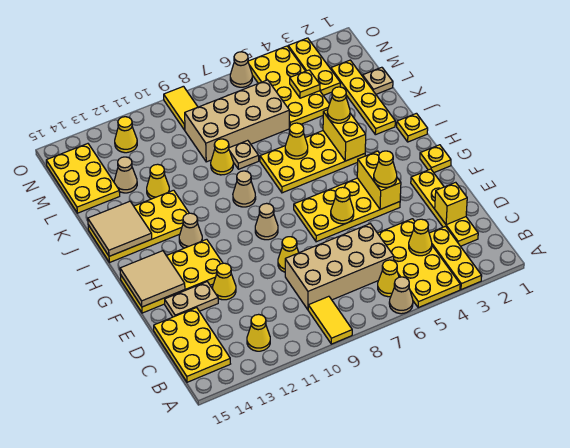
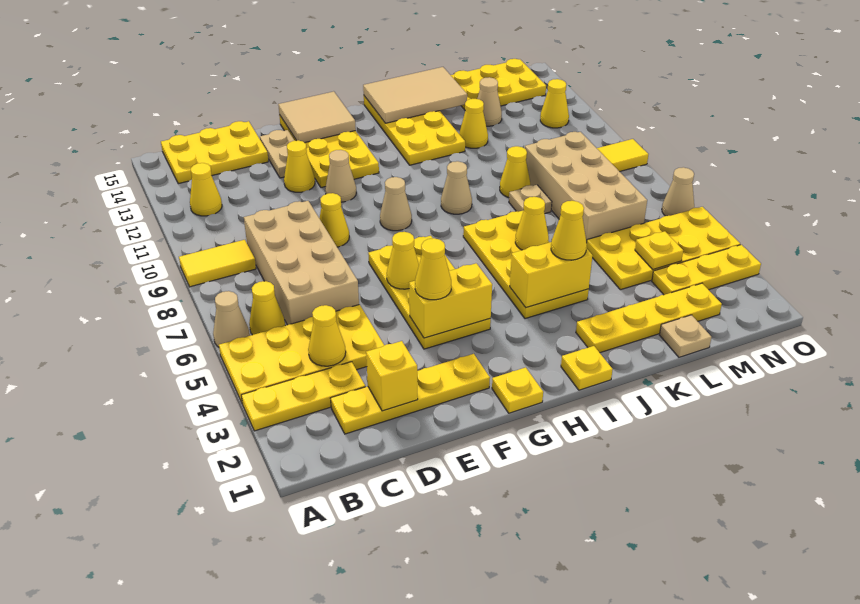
tan cone H12 level 1 -> tan cone F11 level 1
tan tile I14:J15 level 2 -> tan tile I14:K15 level 2

